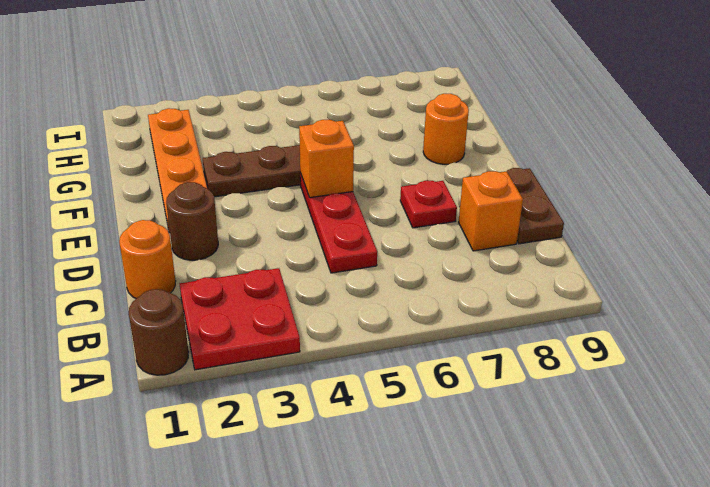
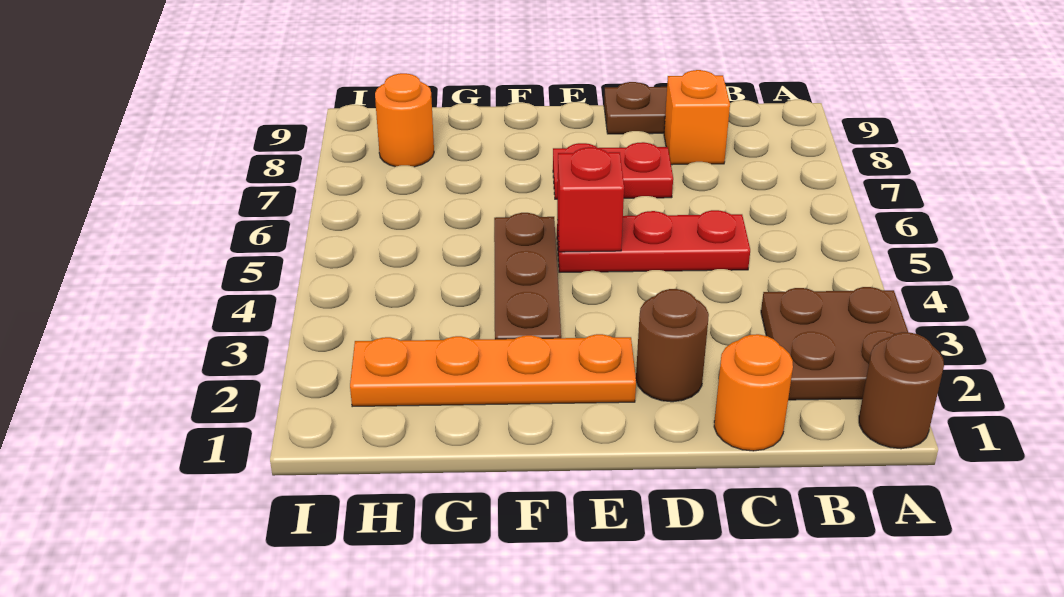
red plate A2:B3 level 1 -> brown plate A2:B3 level 1
red plate D7 level 1 -> red plate D7:E7 level 1
orange brick E5 level 2 -> red brick E5 level 2
orange round brick F8 level 1 -> orange round brick H8 level 1

